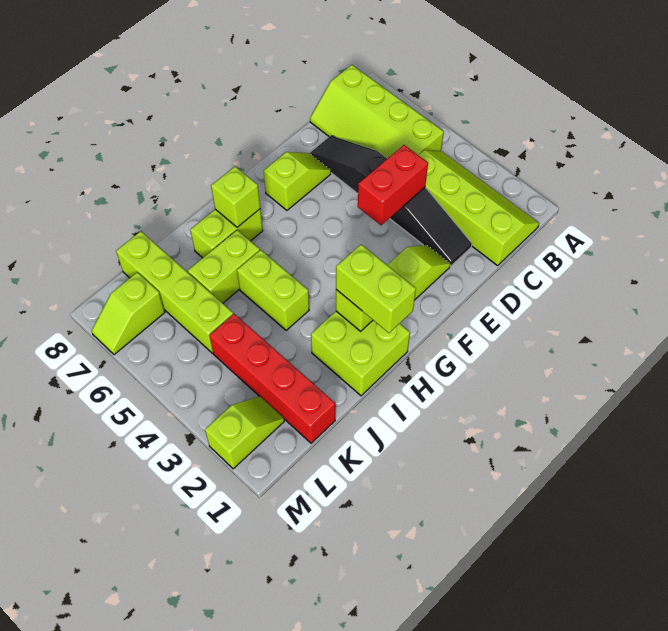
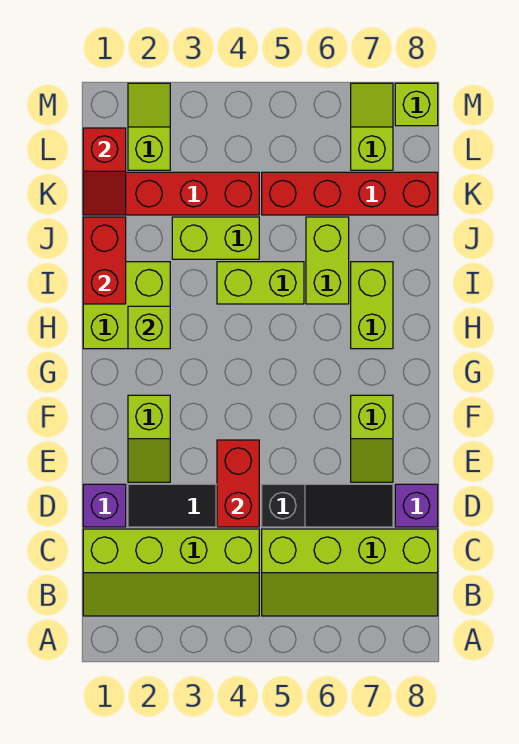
lime slope B5:C8 level 1 top B -> lime slope B5:C8 level 1 top C
none -> purple brick D1 level 1
none -> purple brick D8 level 1
lime brick H1:H2 level 3 -> lime brick J3:J4 level 1
lime brick H7 level 2 -> lime brick M8 level 1
none -> red brick I1:J1 level 2
none -> red slope K1:L1 level 2 top L
lime brick K5:K8 level 1 -> red brick K5:K8 level 1
lime slope L2:M2 level 1 top M -> lime slope L2:M2 level 1 top L

